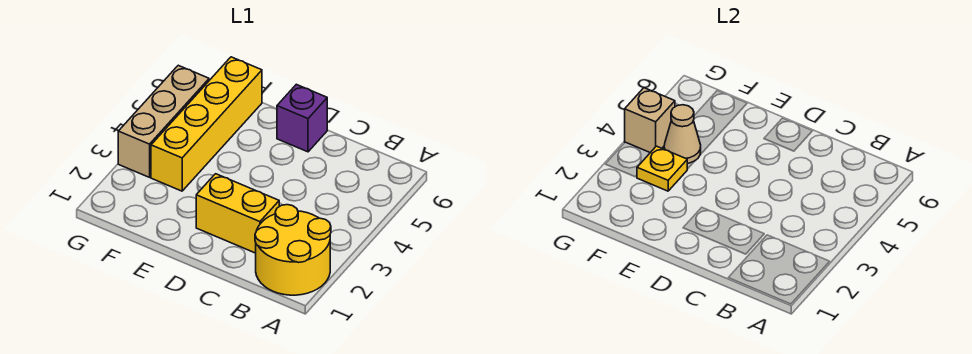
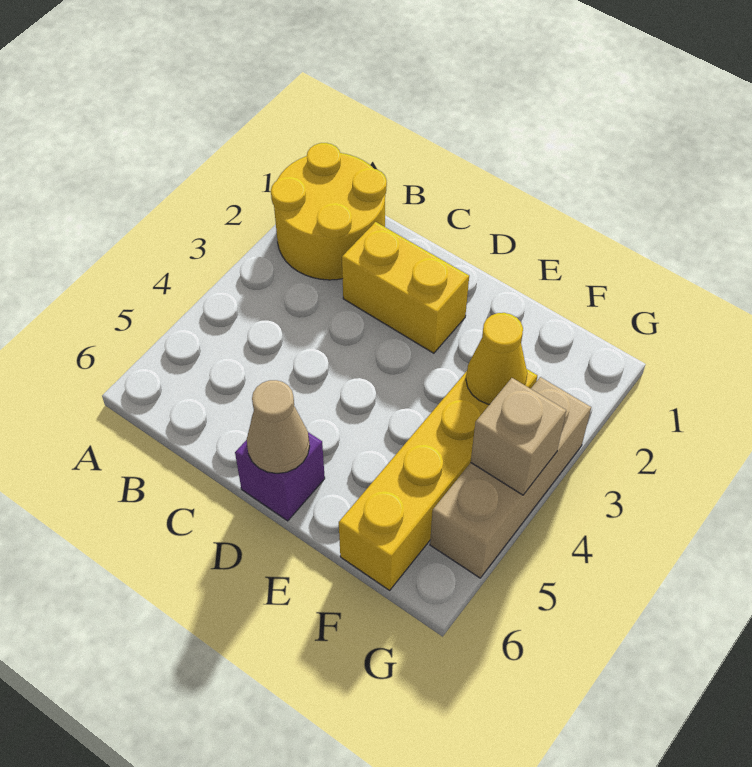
yellow plate F3 level 2 -> yellow cone F3 level 2
tan cone F4 level 2 -> tan cone D6 level 2

